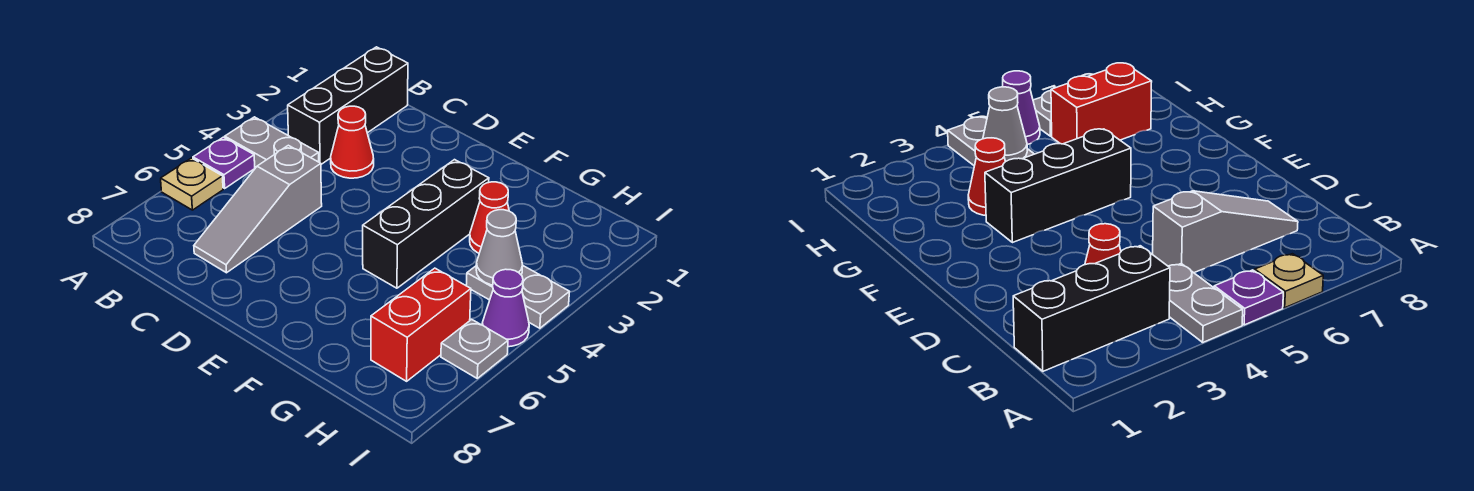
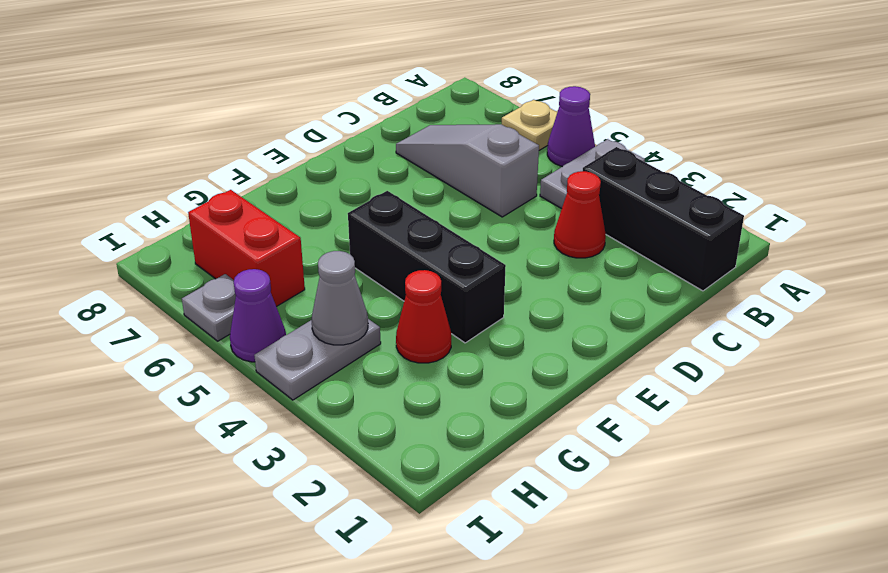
purple plate A5 level 1 -> purple cone A5 level 1

